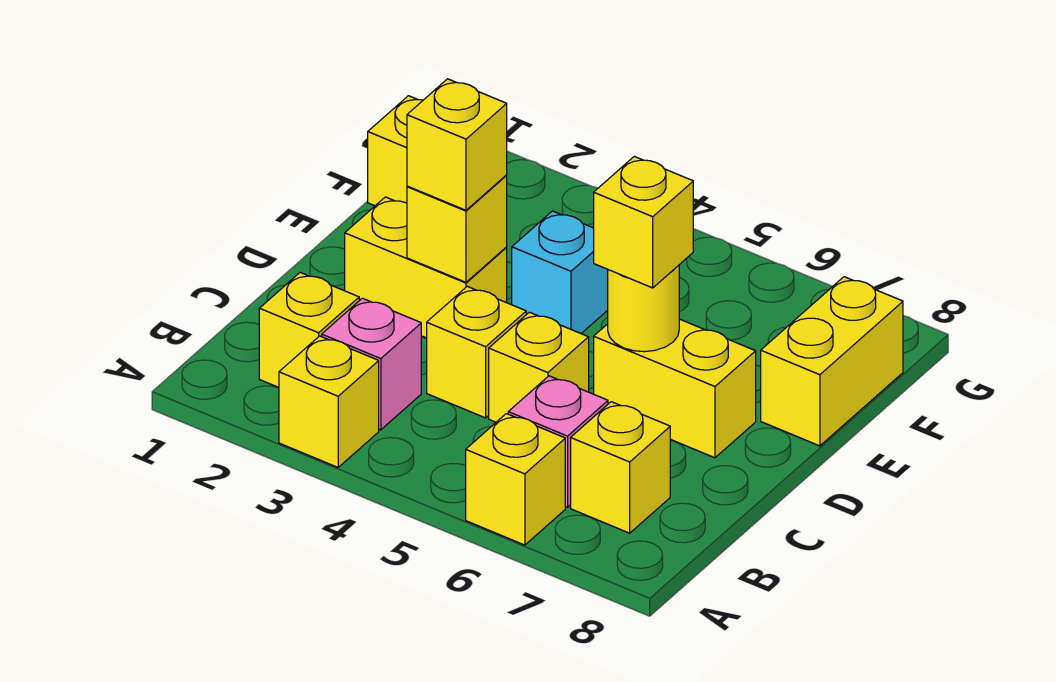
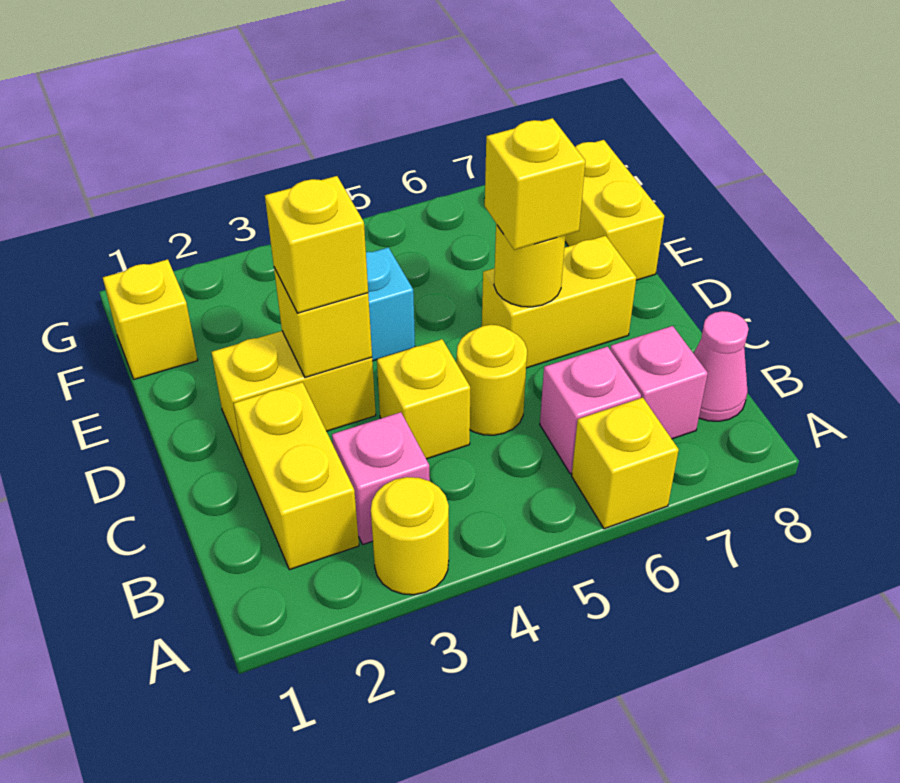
yellow brick A3 level 1 -> yellow round brick A3 level 1
yellow brick B2 level 1 -> yellow brick B2:C2 level 1
yellow brick B7 level 1 -> pink brick B7 level 1
none -> pink cone B8 level 1
yellow brick C5 level 1 -> yellow round brick C5 level 1

